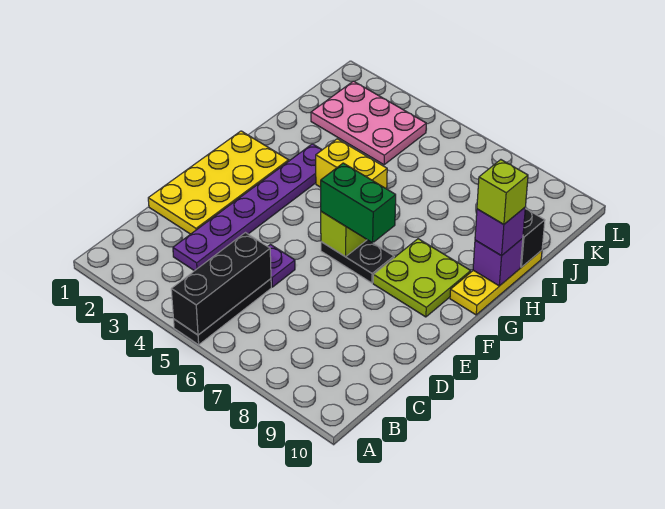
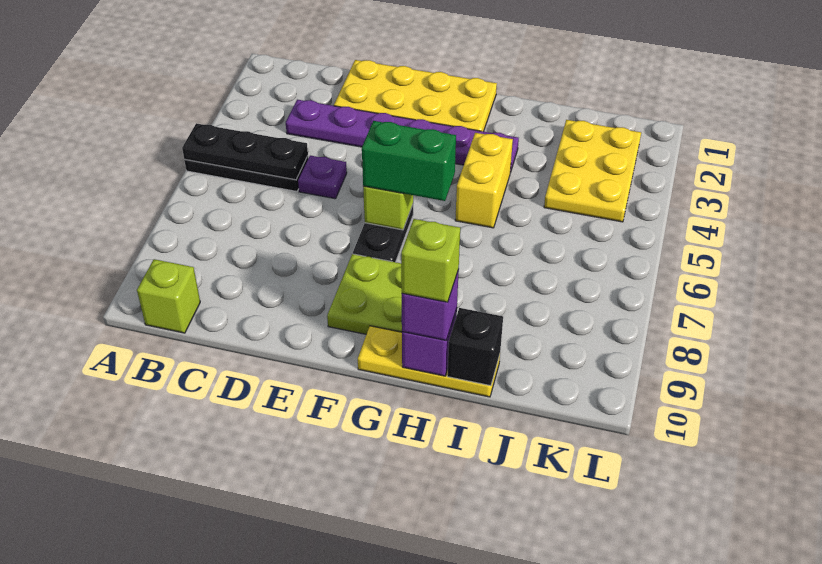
black brick A5:C5 level 2 -> black plate A5:C5 level 2
none -> lime brick B10 level 1
green brick F6:F7 level 3 -> green brick F6:G6 level 3
pink plate J2:K4 level 1 -> yellow plate J2:K4 level 1

